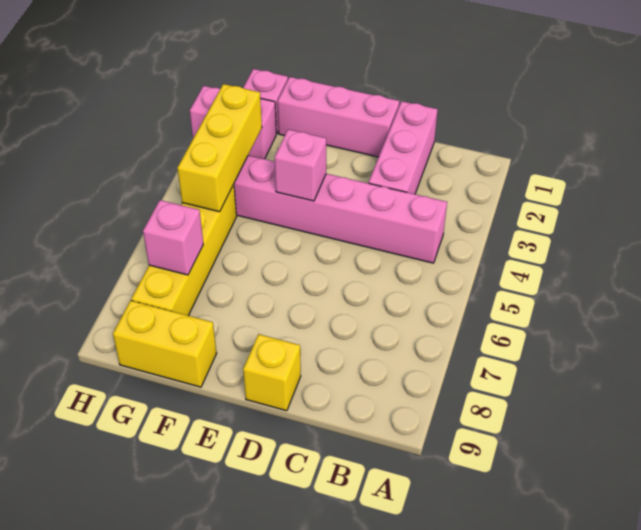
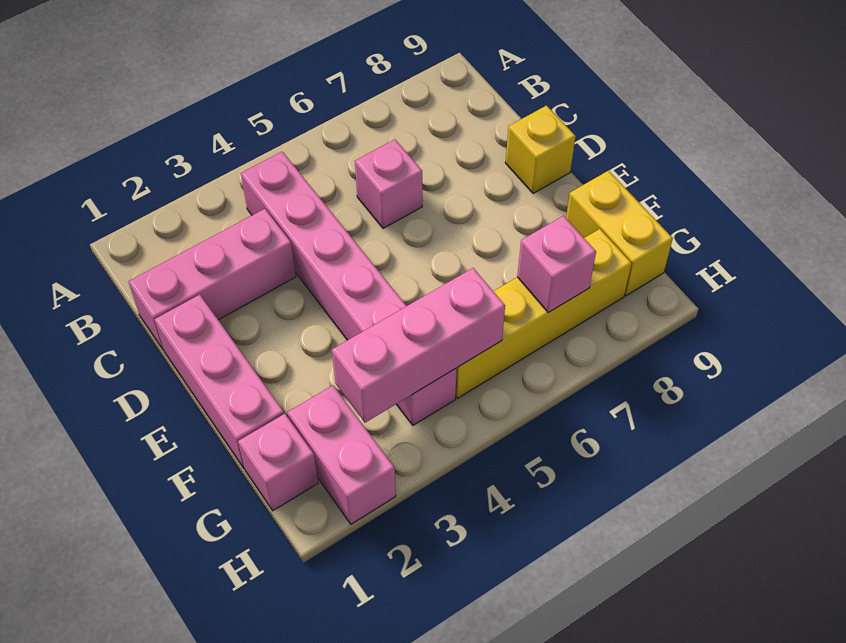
pink brick E4 level 2 -> pink brick C6 level 1
yellow brick G3:G5 level 2 -> pink brick G3:G5 level 2

